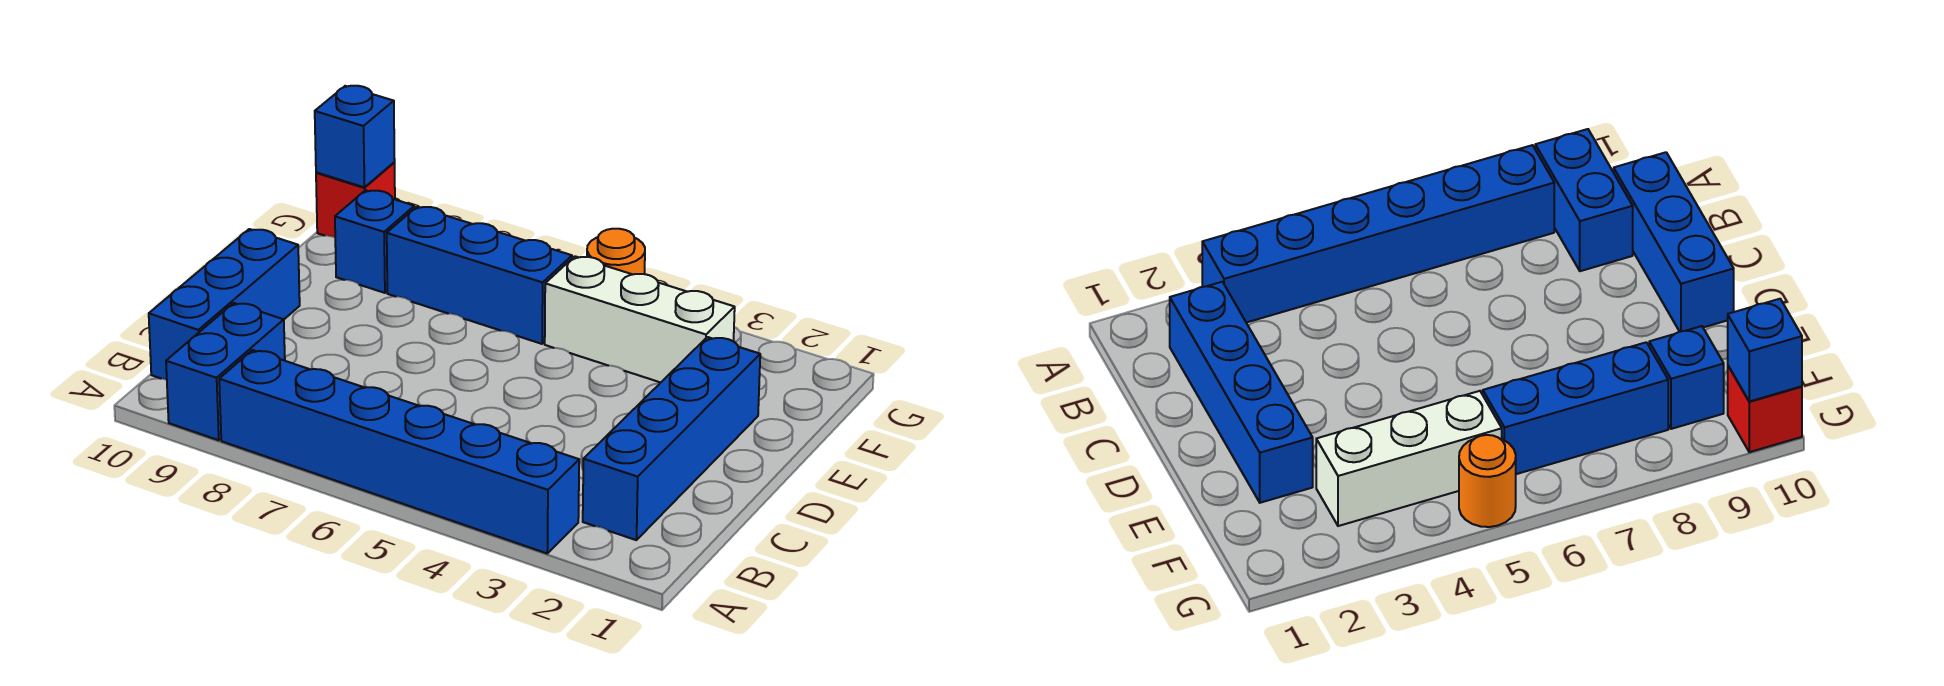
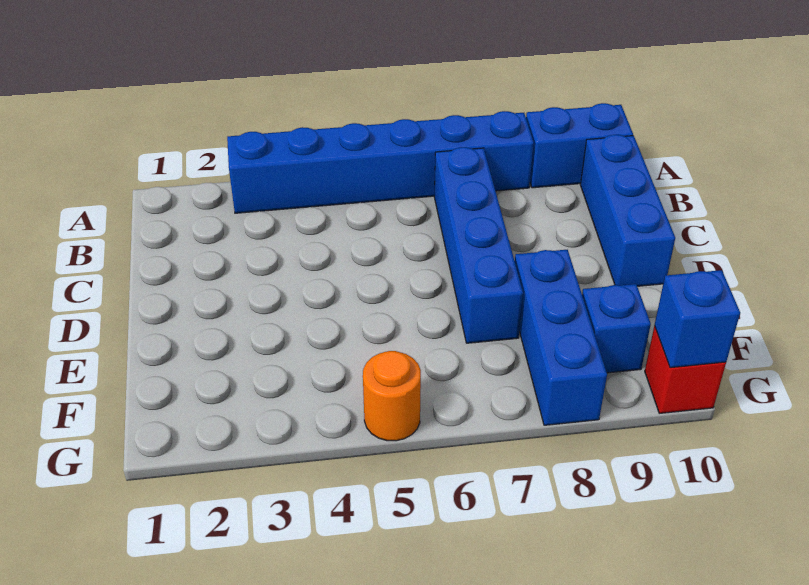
blue brick A9:B9 level 1 -> blue brick A9:A10 level 1
blue brick B2:E2 level 1 -> blue brick B7:E7 level 1
white brick F3:F5 level 1 -> none
blue brick F6:F8 level 1 -> blue brick E8:G8 level 1

